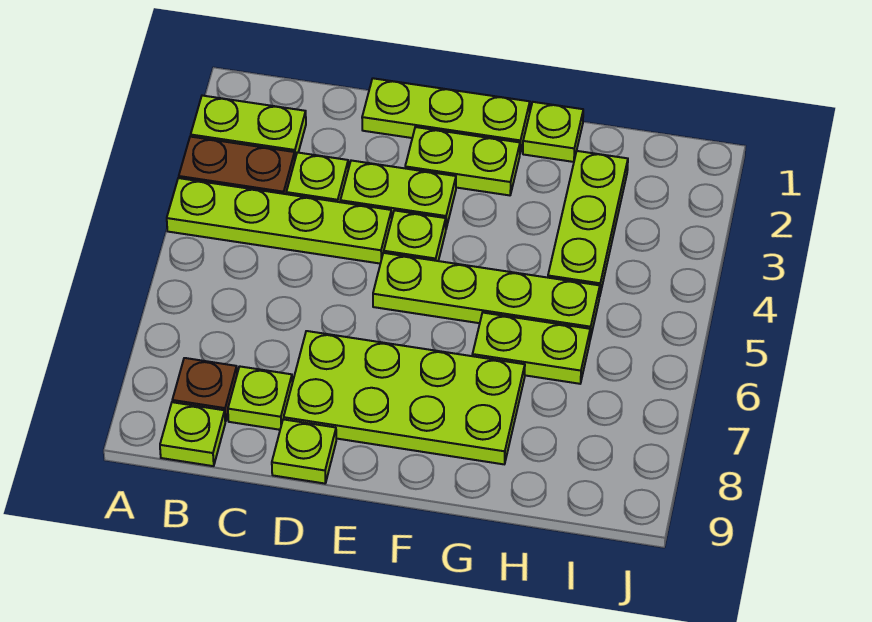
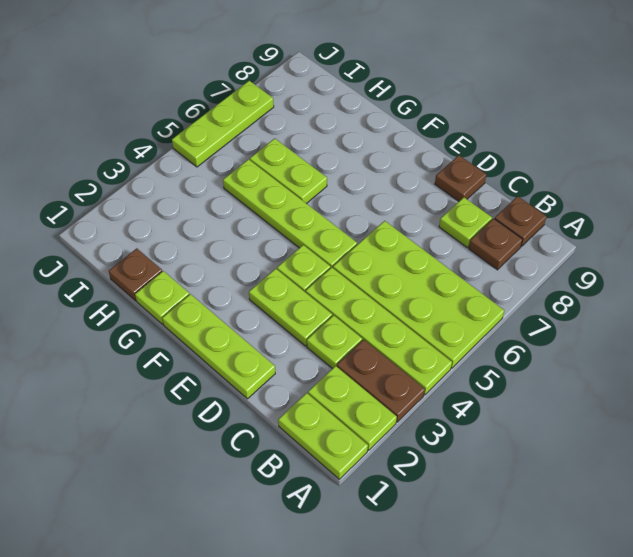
lime plate B9 level 1 -> brown plate B9 level 1
lime plate D7:G8 level 1 -> lime plate A5:D6 level 1
lime plate D9 level 1 -> brown plate D9 level 1
lime plate E2:F2 level 1 -> lime plate A1:B1 level 1
none -> brown plate H1 level 1
lime plate H2:H4 level 1 -> lime plate J5:J7 level 1

